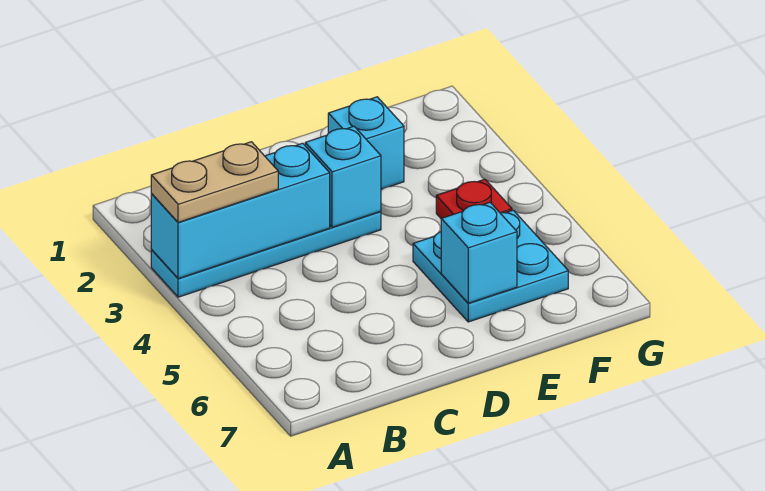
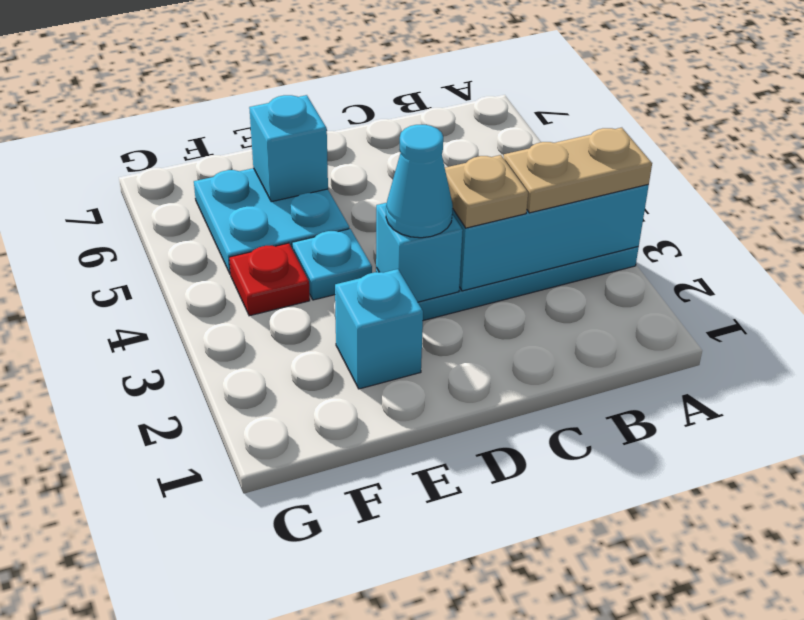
none -> tan plate C3 level 3
none -> cyan cone D3 level 3
none -> cyan plate E4 level 1

